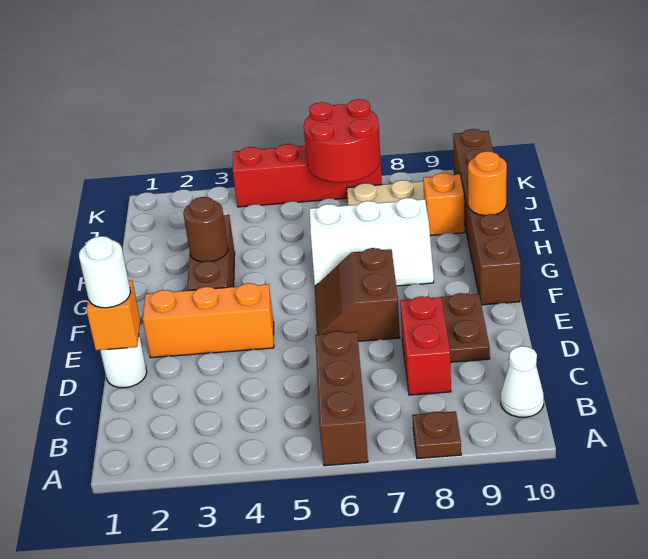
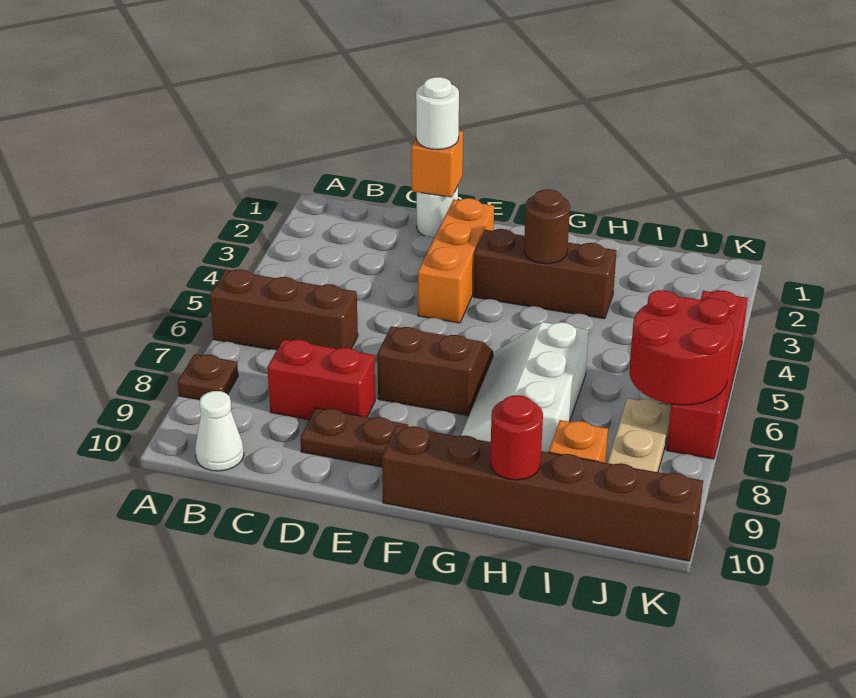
orange round brick H10 level 2 -> red round brick H10 level 2

